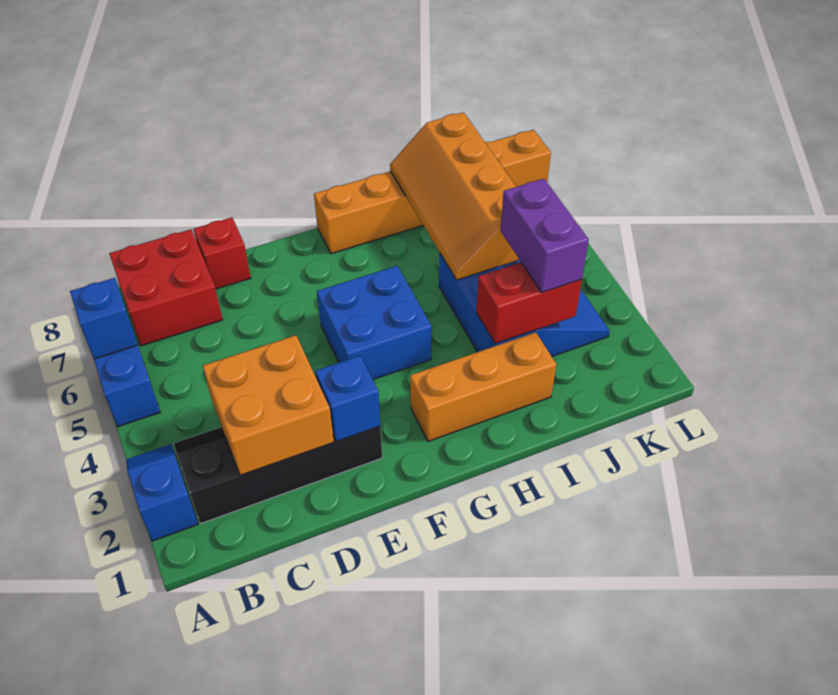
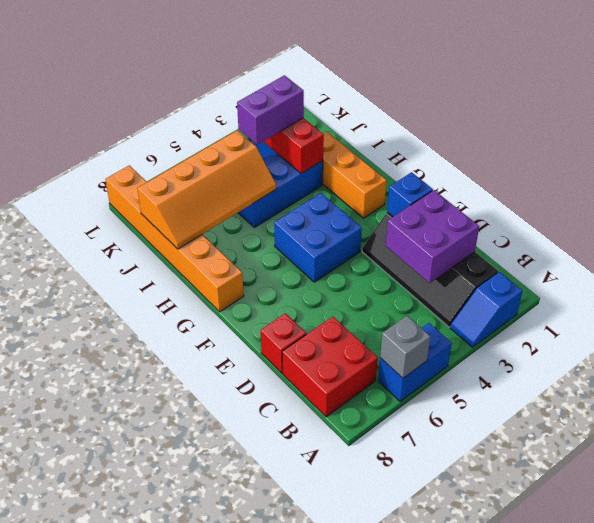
blue brick A6 level 2 -> grey brick A6 level 2
orange brick C2:D3 level 2 -> purple brick C2:D3 level 2

